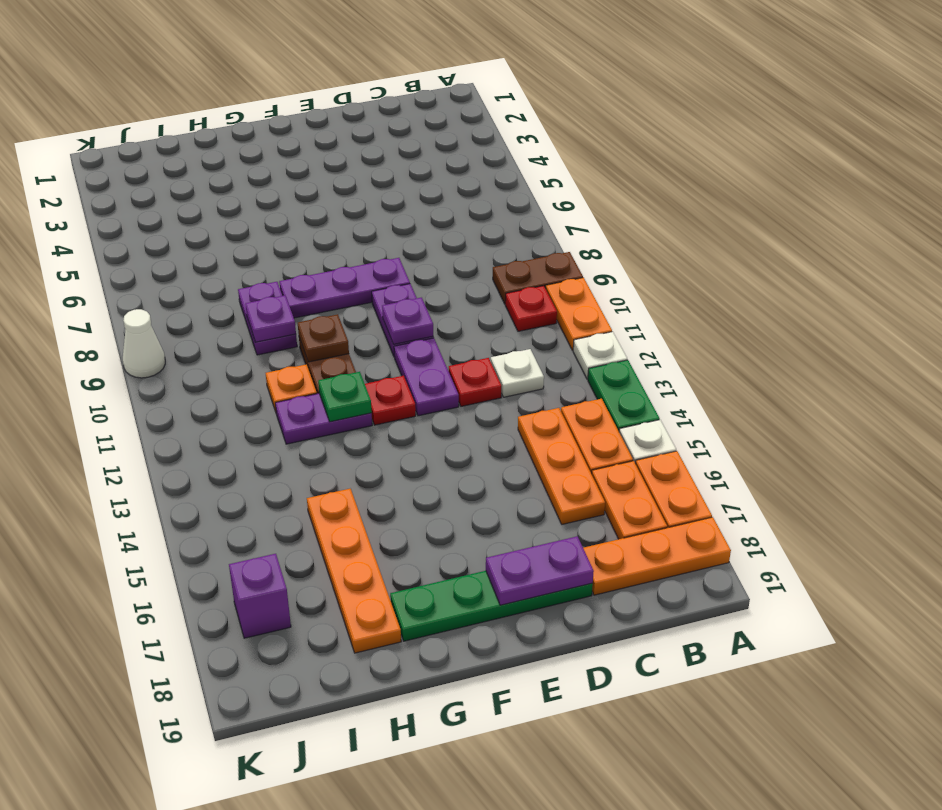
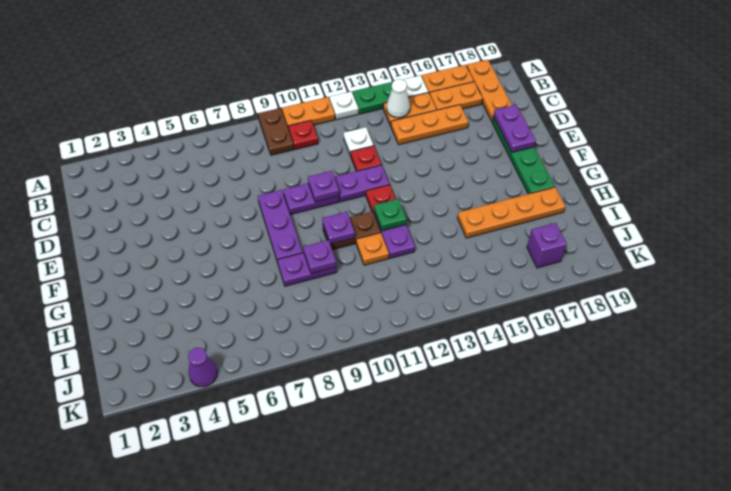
brown plate G10 level 2 -> purple plate G10 level 2
none -> purple cone K4 level 1
white cone K9 level 1 -> white cone B14 level 2

